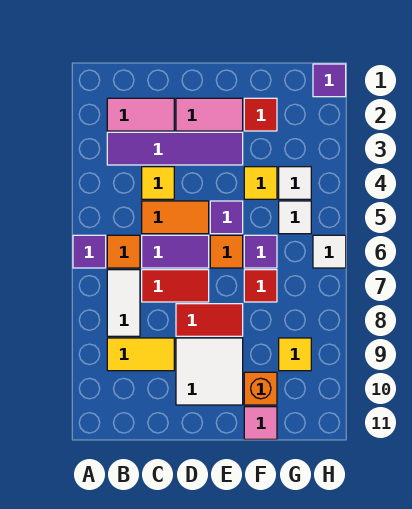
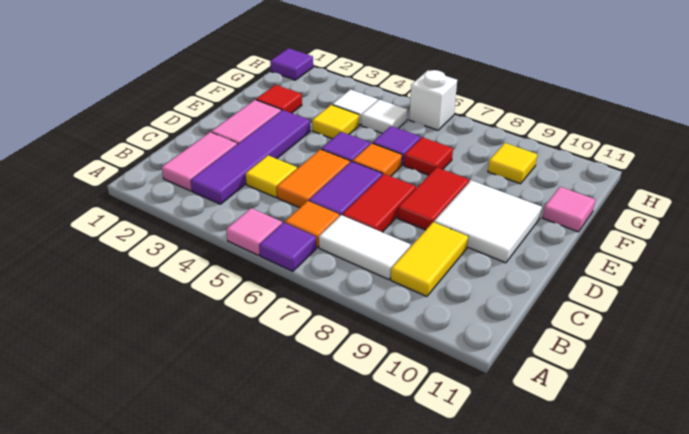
none -> pink tile A5 level 1
orange brick F10 level 1 -> none
white tile H6 level 1 -> white brick H6 level 1

